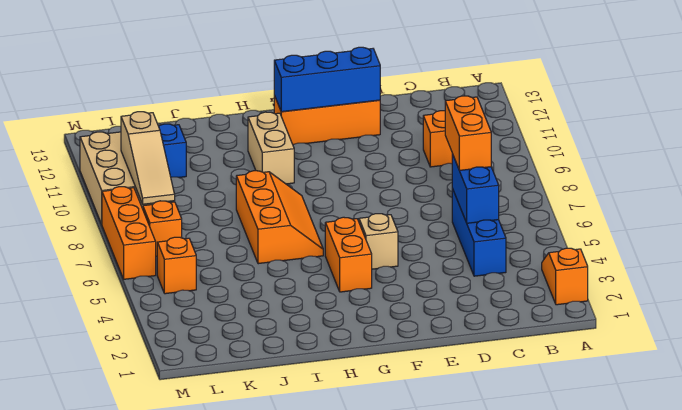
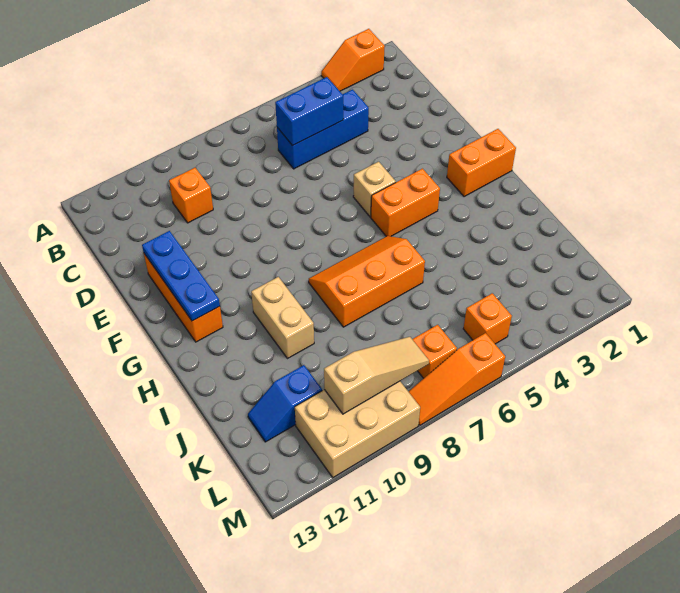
orange brick C6:C7 level 3 -> orange brick G1:G2 level 1
blue brick E12:G12 level 2 -> blue plate E12:G12 level 2
tan brick H10:H11 level 1 -> tan brick H10:I10 level 1
orange brick M6:M8 level 1 -> orange slope M6:M8 level 1 top 6

